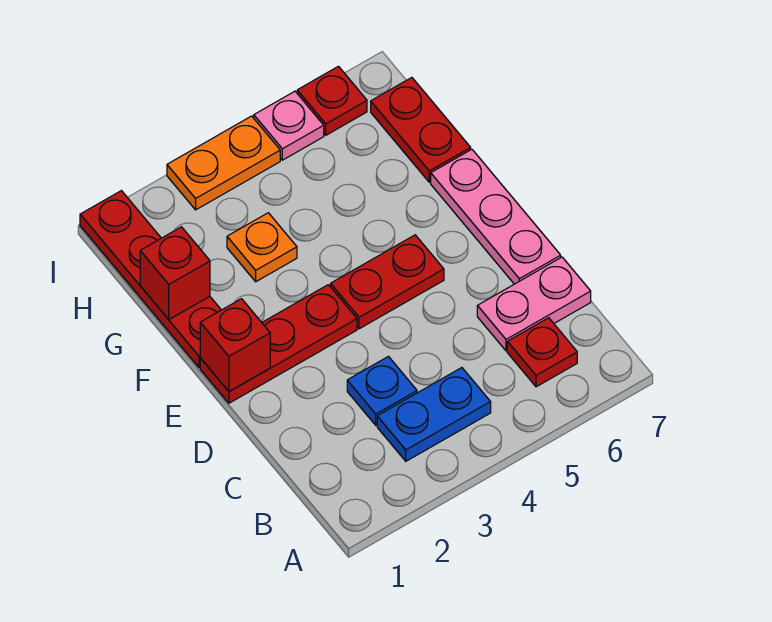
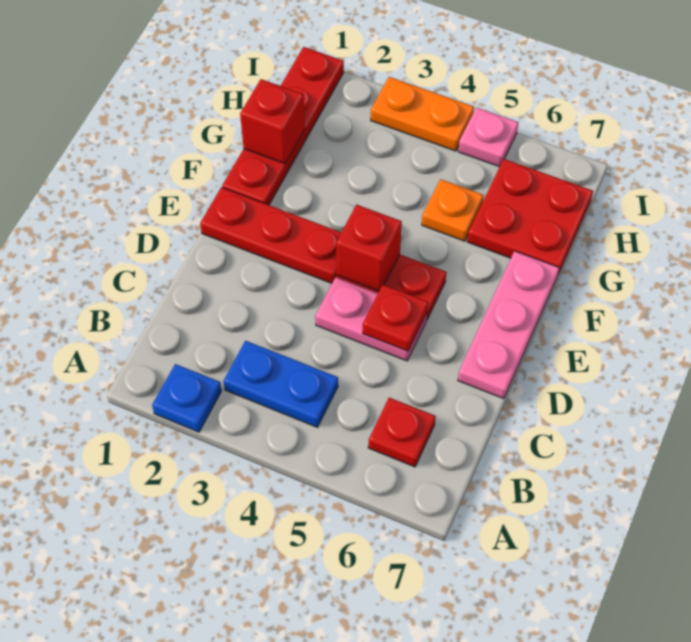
blue plate C3 level 1 -> blue plate A2 level 1
pink plate C6:C7 level 1 -> pink plate D4:D5 level 1
red brick E1 level 2 -> red brick E4 level 2
orange plate G3 level 1 -> orange plate G5 level 1
red plate G7:H7 level 1 -> red plate G6:H7 level 1
red plate I6 level 1 -> red plate D5 level 2

